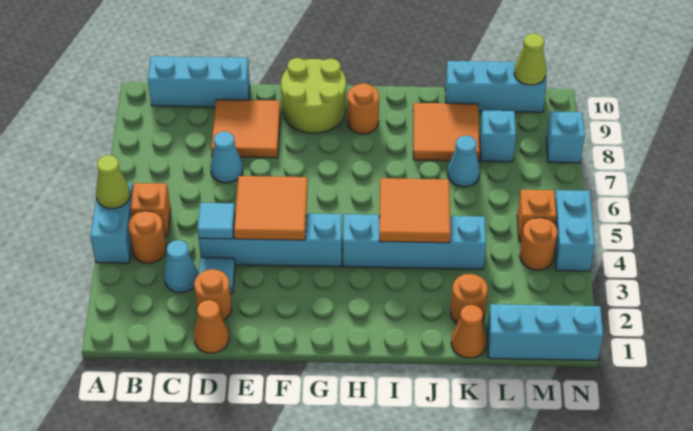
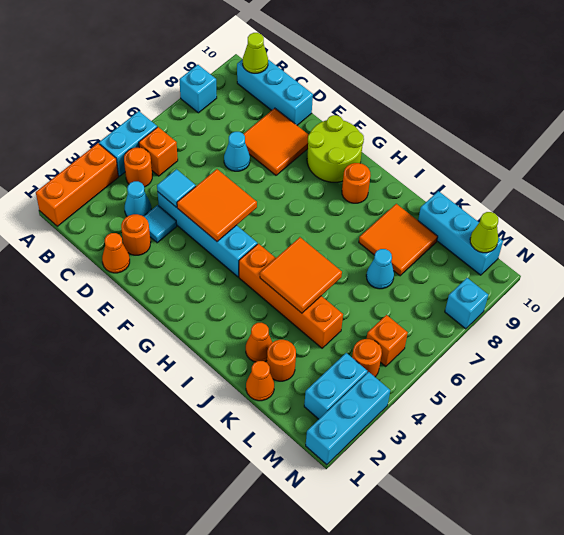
none -> orange brick A1:A3 level 1
lime cone A5 level 2 -> lime cone B10 level 2
cyan brick H4:K4 level 1 -> orange brick H4:K4 level 1
none -> orange cone J2 level 1
cyan brick L1:N1 level 1 -> cyan brick N1:N3 level 1
cyan brick L8 level 1 -> cyan brick A8 level 1
cyan brick N4:N5 level 1 -> cyan brick M2:M3 level 1

